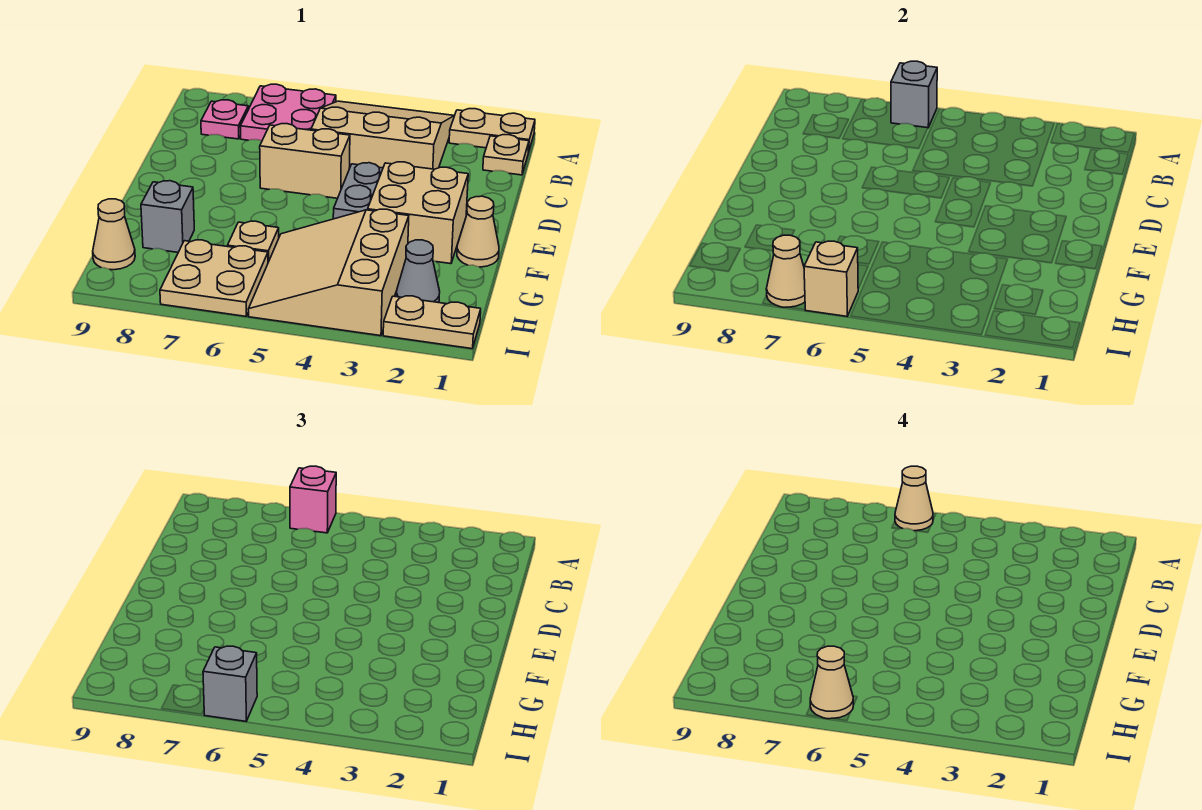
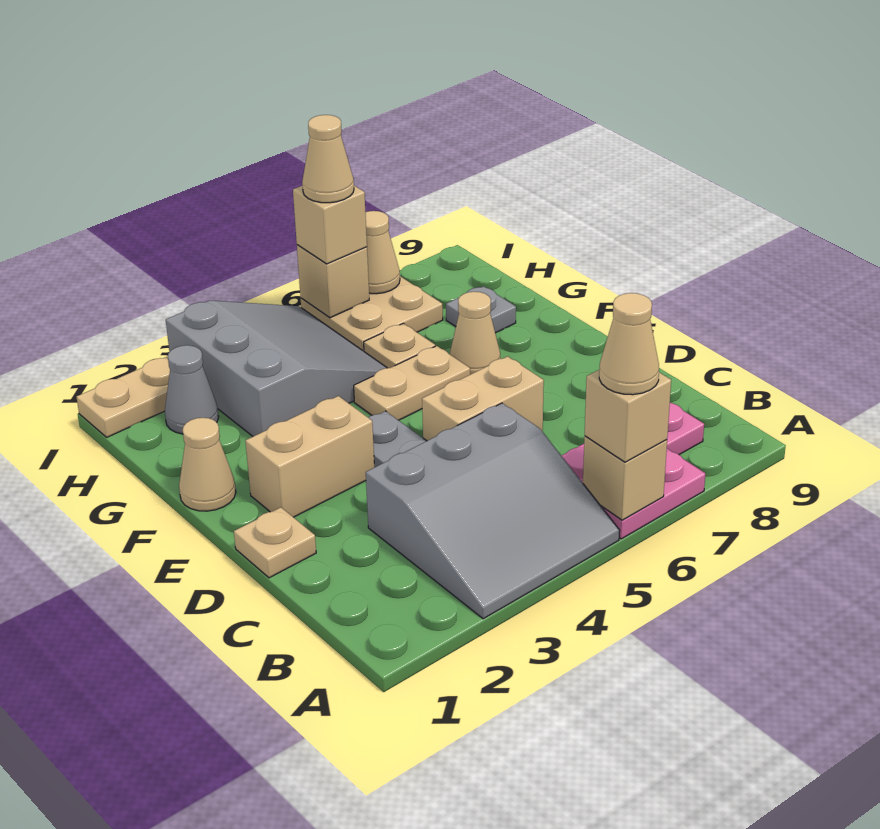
tan plate A1:A2 level 1 -> tan plate F5:F6 level 1
tan slope A3:C5 level 1 top C -> grey slope A3:C5 level 1 top C
grey brick A6 level 2 -> tan brick A6 level 2
pink brick A6 level 3 -> tan brick A6 level 3
tan plate B1 level 1 -> tan plate D1 level 1
tan brick E2:F3 level 1 -> tan brick E2:E3 level 1
tan slope G3:I5 level 1 top 3 -> grey slope G3:I5 level 1 top 3
grey brick G8 level 1 -> grey plate G8 level 1
tan cone H9 level 1 -> tan cone F7 level 1
grey brick I6 level 3 -> tan brick I6 level 3

